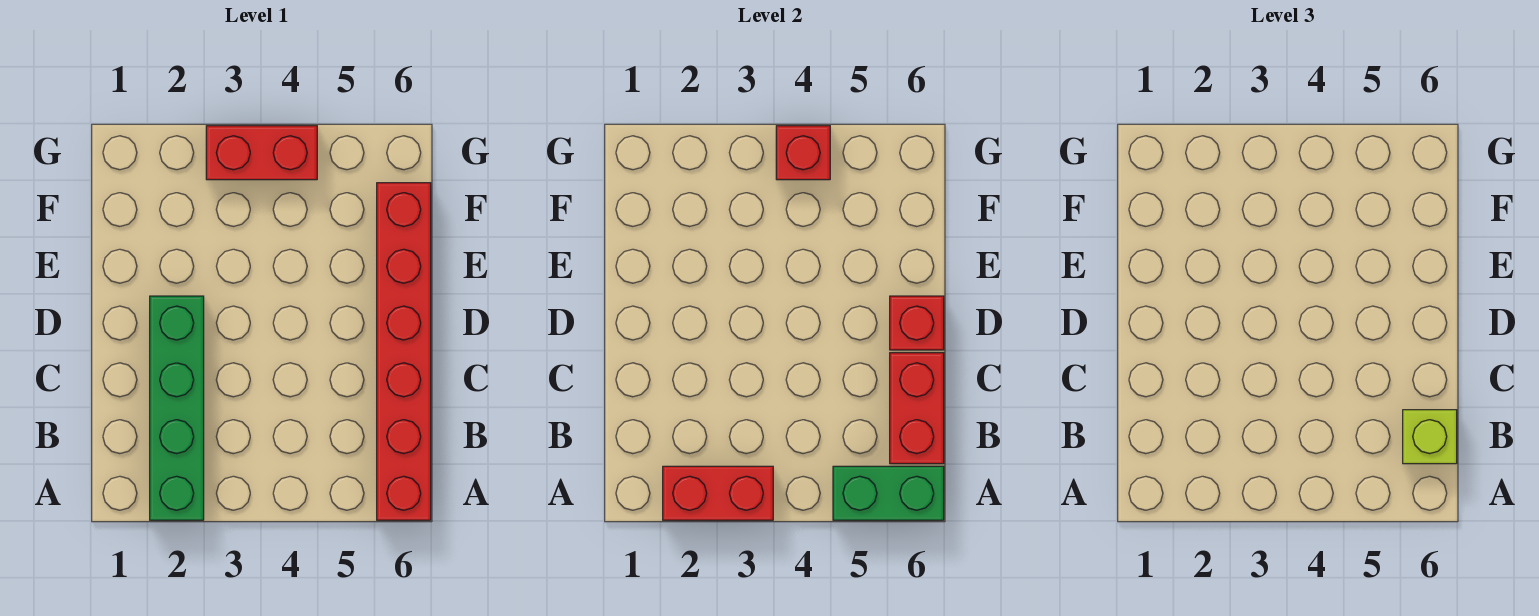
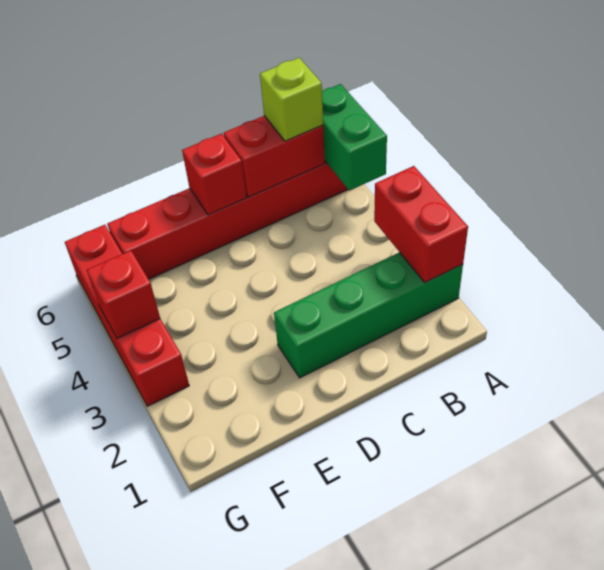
red brick G3:G4 level 1 -> red brick G3:G6 level 1

